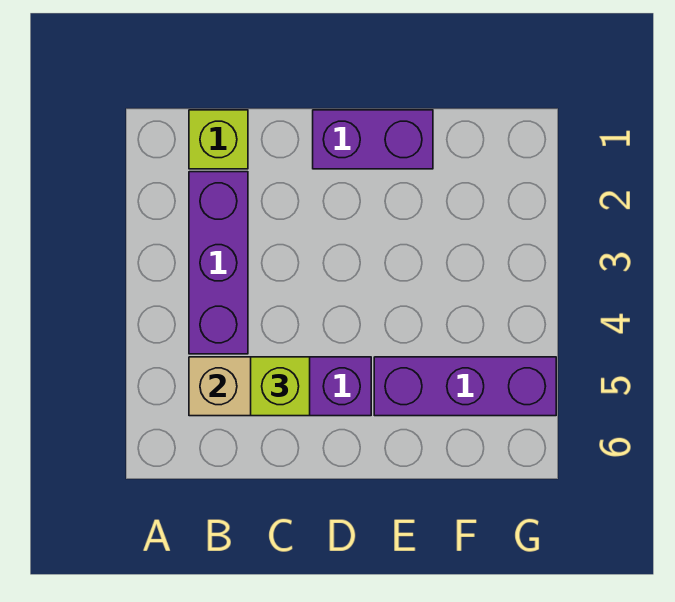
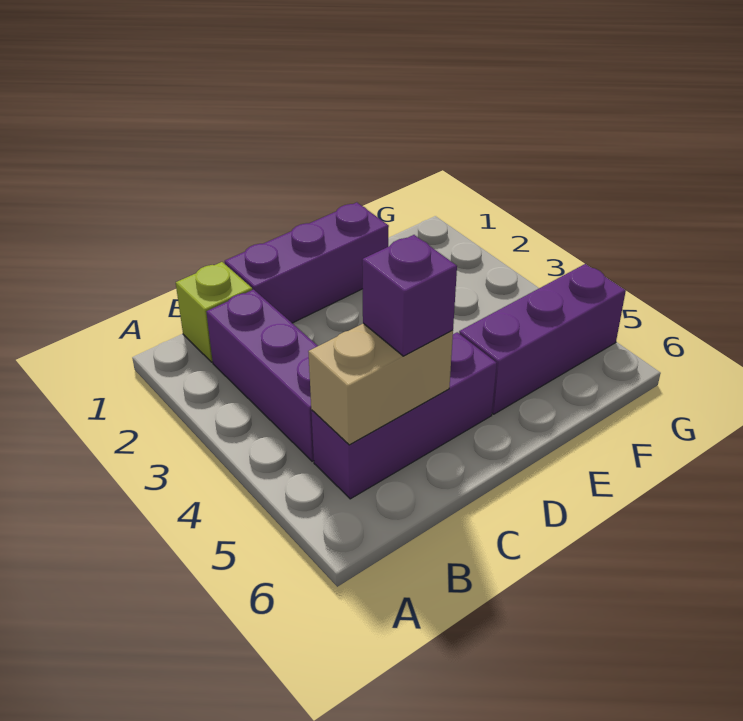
lime brick C5 level 3 -> purple brick C5 level 3
purple brick D1:E1 level 1 -> purple brick C1:E1 level 1

